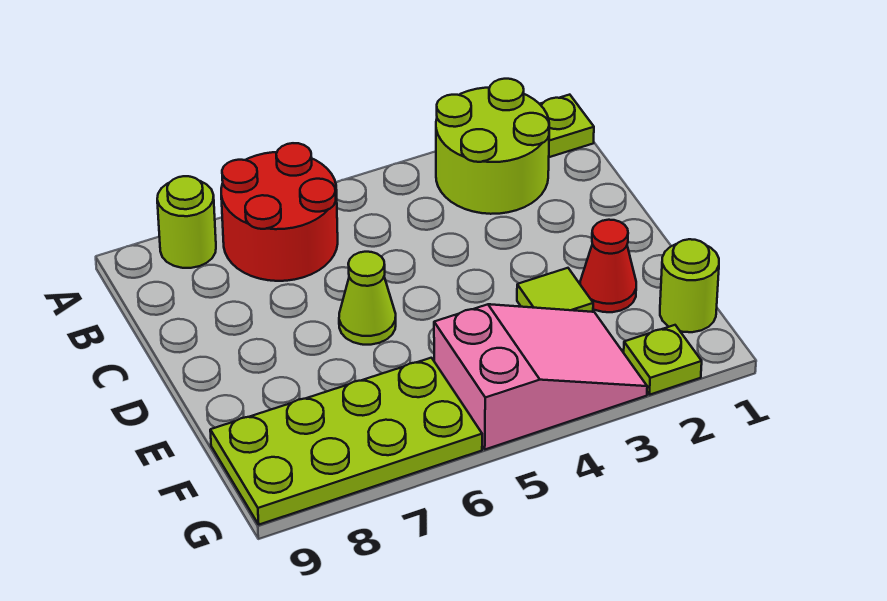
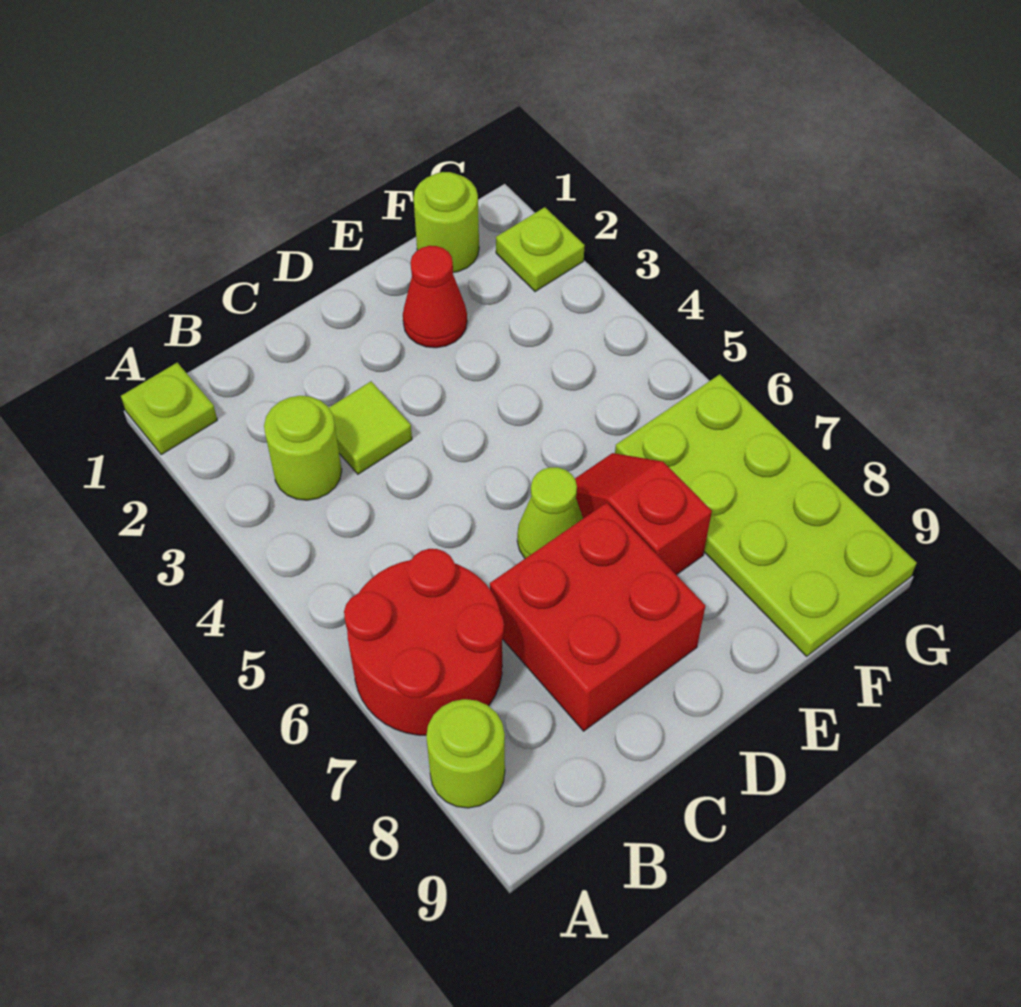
lime round brick A2:B3 level 1 -> lime round brick B3 level 1
none -> red brick C7:D8 level 1
lime tile E3 level 1 -> lime tile C3 level 1
none -> red slope E6:E7 level 1 top 7
pink slope F3:G5 level 1 top 5 -> none

